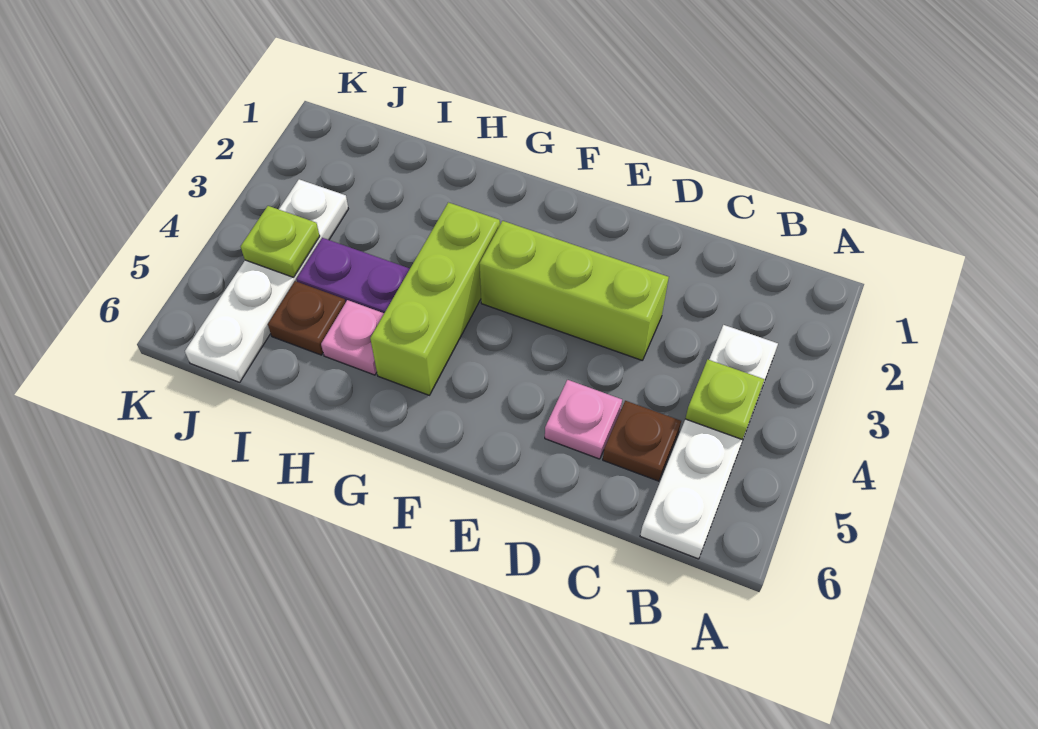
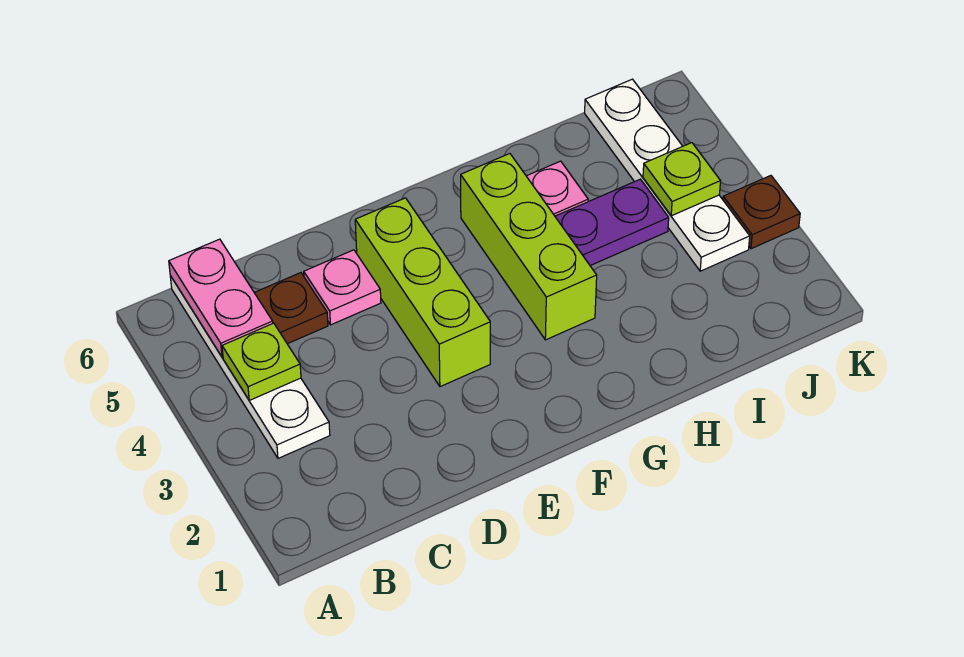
none -> pink plate B5:B6 level 2
lime brick D3:F3 level 1 -> lime brick E3:E5 level 1
brown plate I5 level 1 -> brown plate K3 level 1

